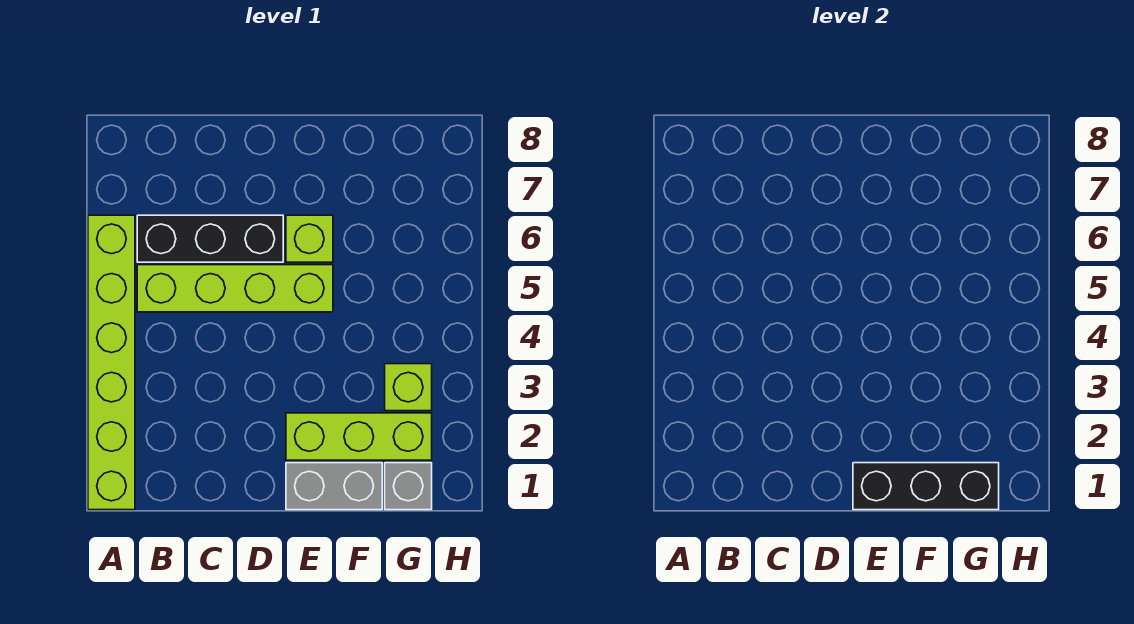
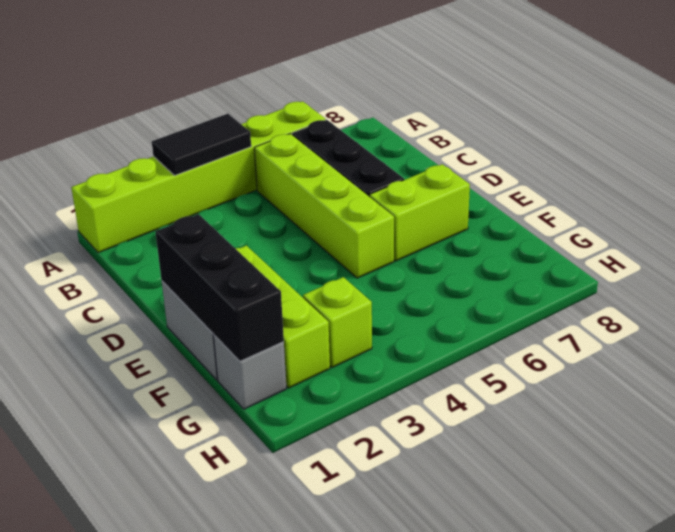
none -> black tile A3:A4 level 2
lime brick E6 level 1 -> lime brick E6:E7 level 1

